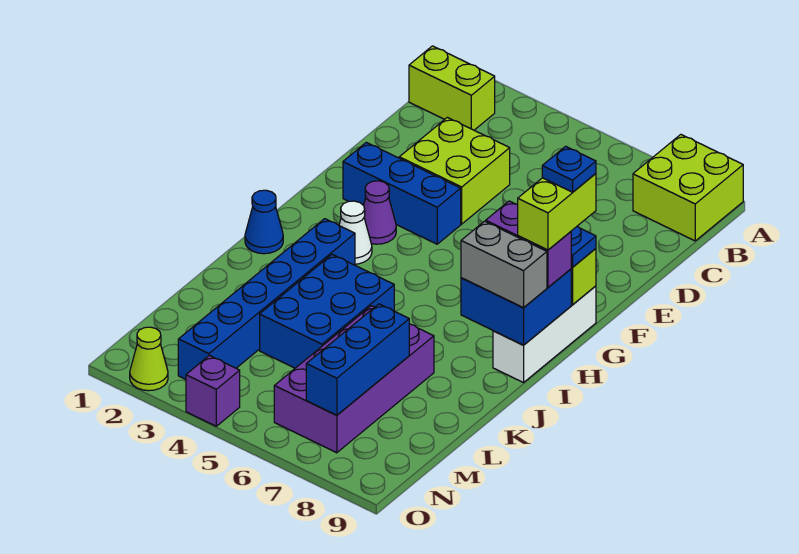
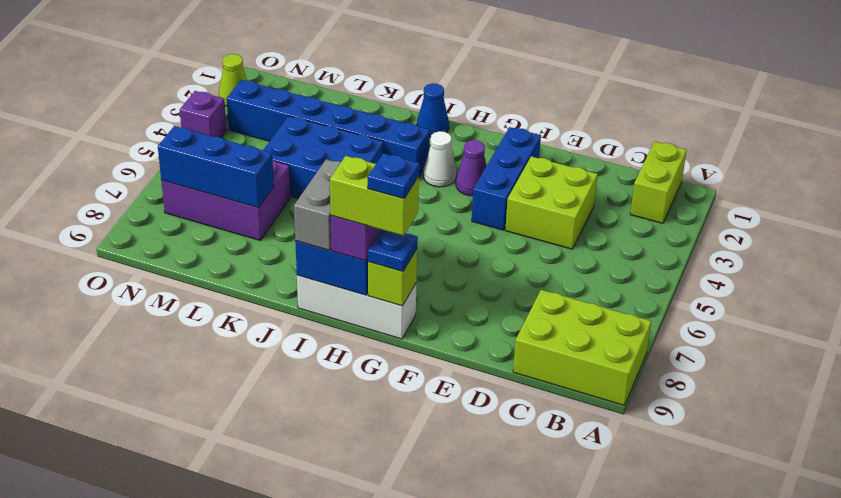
lime brick A8:B9 level 1 -> lime brick A8:C9 level 1
purple brick K6:N7 level 1 -> purple brick L6:N7 level 1

